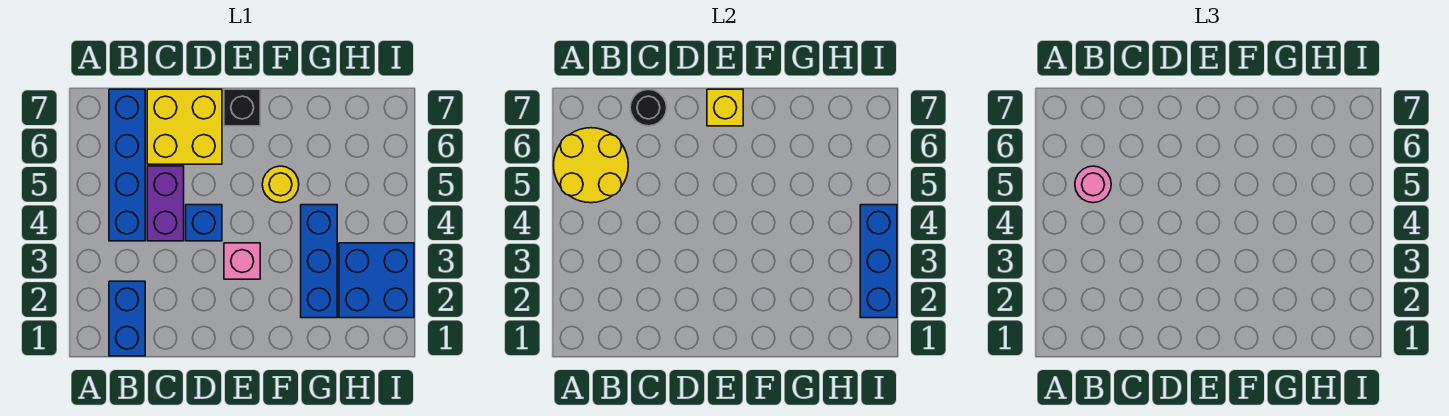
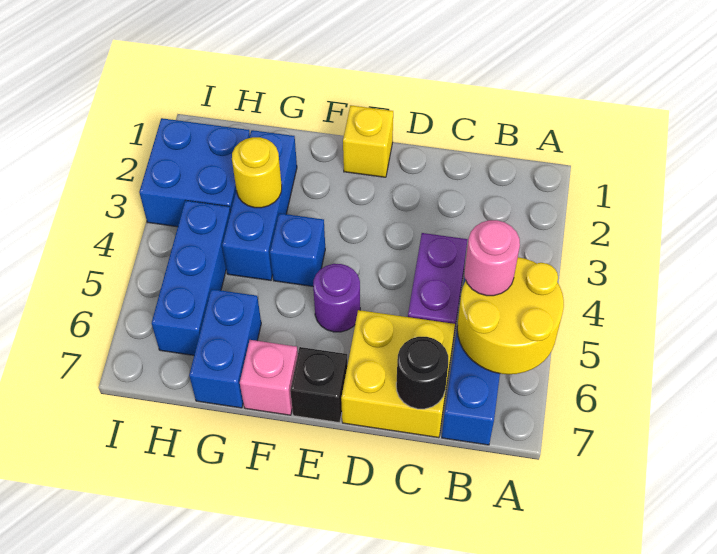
blue brick B1:B2 level 1 -> blue brick G6:G7 level 1
blue brick D4 level 1 -> blue brick F4 level 1
pink brick E3 level 1 -> pink brick F7 level 1
none -> purple round brick E5 level 1
yellow brick E7 level 2 -> yellow brick E1 level 1
yellow round brick F5 level 1 -> yellow round brick G3 level 2
blue brick I2:I4 level 2 -> blue brick H4:H6 level 1

